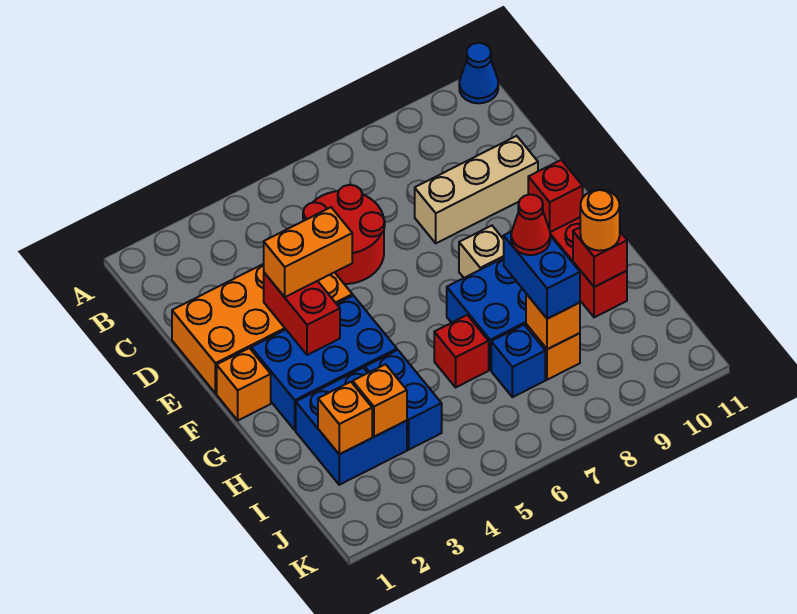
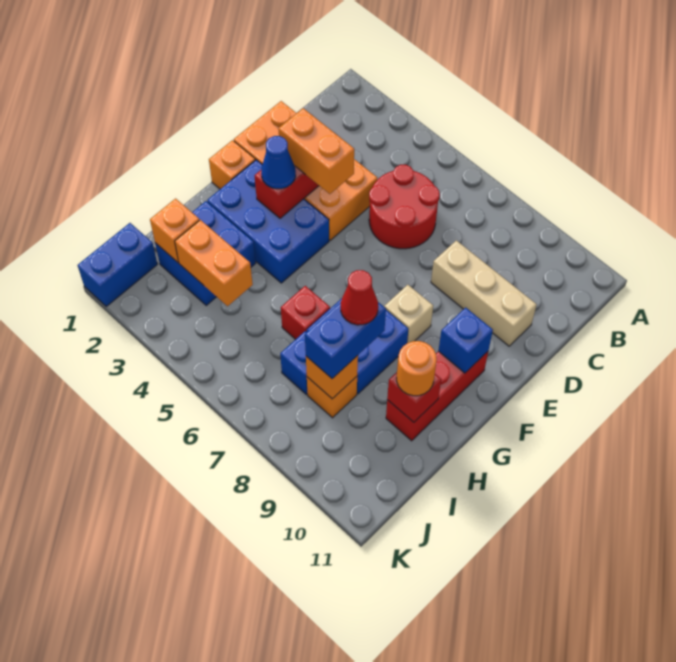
blue cone A11 level 1 -> blue cone F3 level 3
red brick F10 level 2 -> blue brick F10 level 2
blue brick H4:I4 level 1 -> blue brick J1:K1 level 1
orange brick I3 level 2 -> orange brick I3:I4 level 2

